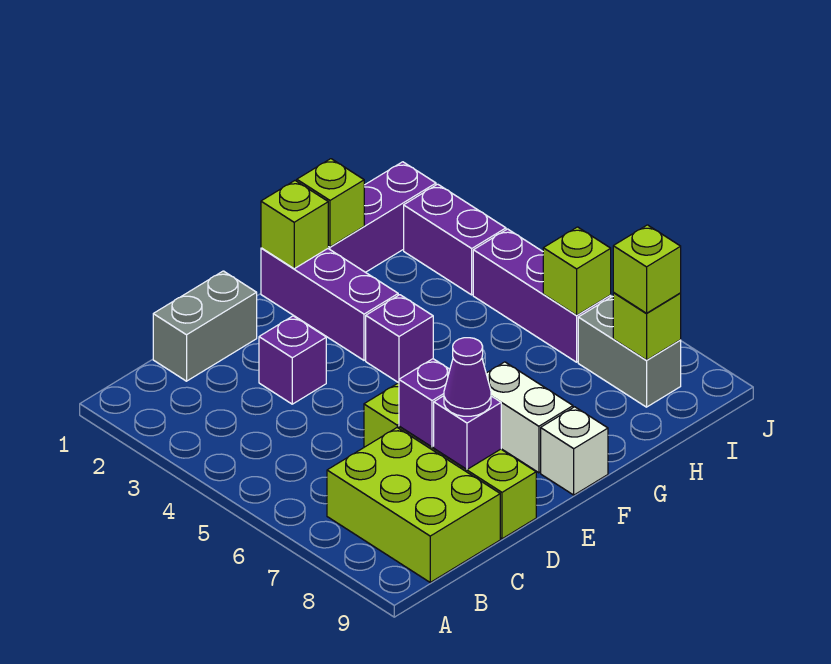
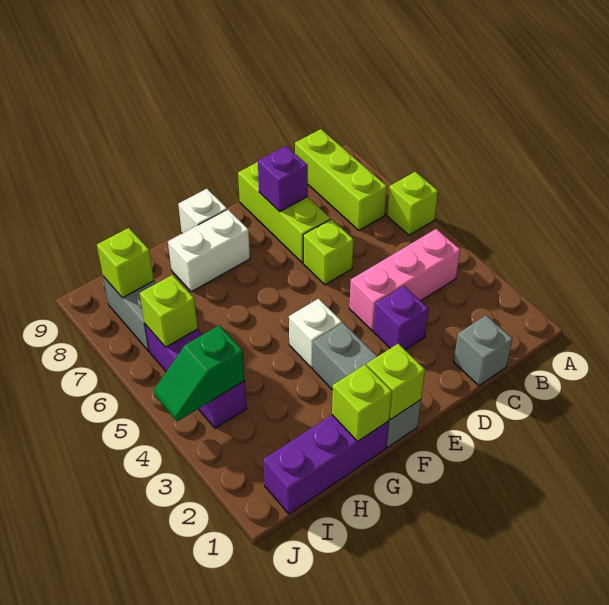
none -> pink brick B4:D4 level 1
lime brick B7:C9 level 1 -> lime brick B7:B9 level 1
grey brick C1:D1 level 1 -> grey brick C1 level 1
purple brick D7 level 2 -> none
purple cone D8 level 3 -> none
purple brick F1:F3 level 1 -> grey brick F1:F3 level 1
purple brick F4 level 1 -> white brick F4 level 1
white brick F7:F8 level 1 -> white brick F8:G8 level 1
purple brick I2:I3 level 1 -> none
none -> green slope I4:J4 level 2 top I
lime brick I8 level 3 -> lime brick A6 level 1

